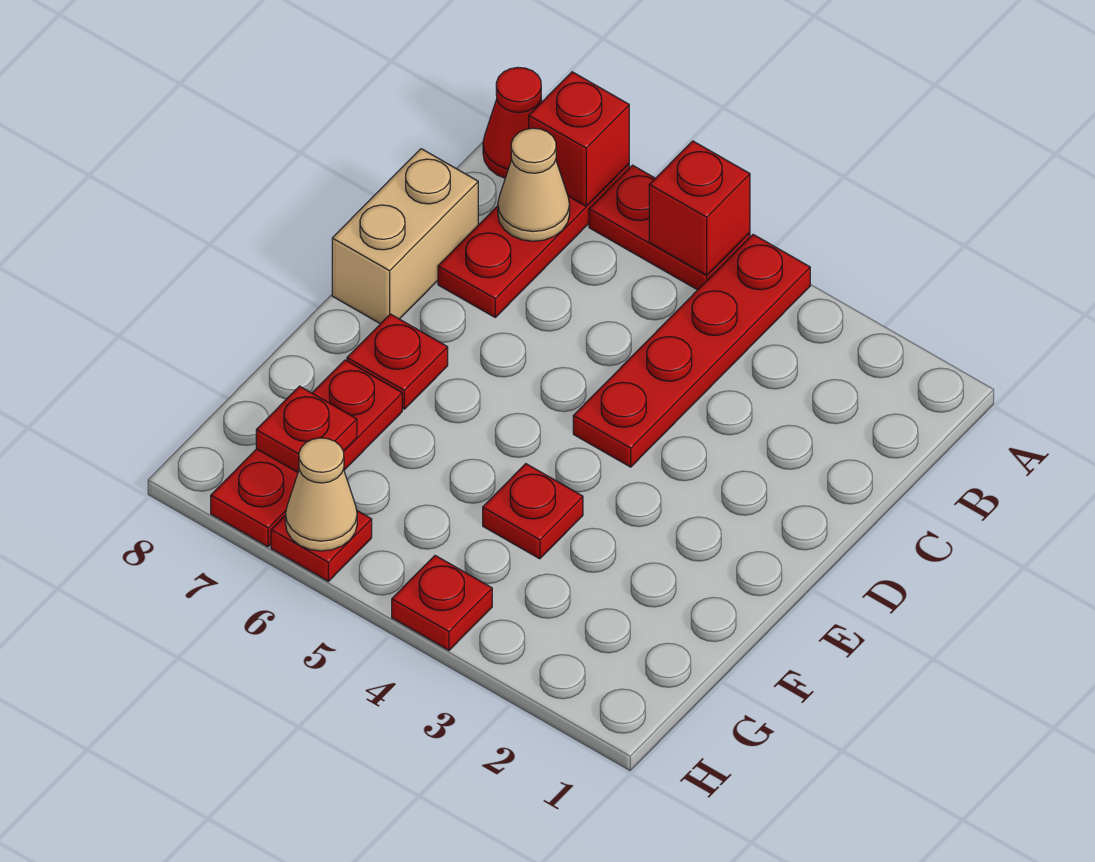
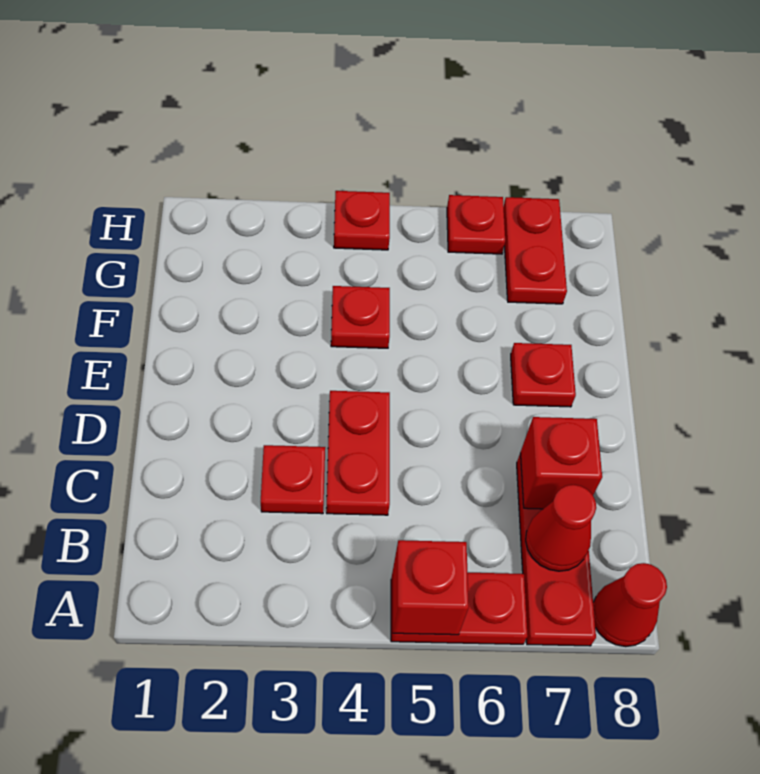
red plate A4:D4 level 1 -> red plate C4:D4 level 1
red brick A7 level 2 -> red brick C7 level 2
tan cone B7 level 2 -> red cone B7 level 2
tan brick C8:D8 level 1 -> none
red plate F7:H7 level 1 -> red plate G7:H7 level 1
red plate G7 level 2 -> red plate C3 level 1
tan cone H6 level 2 -> none

